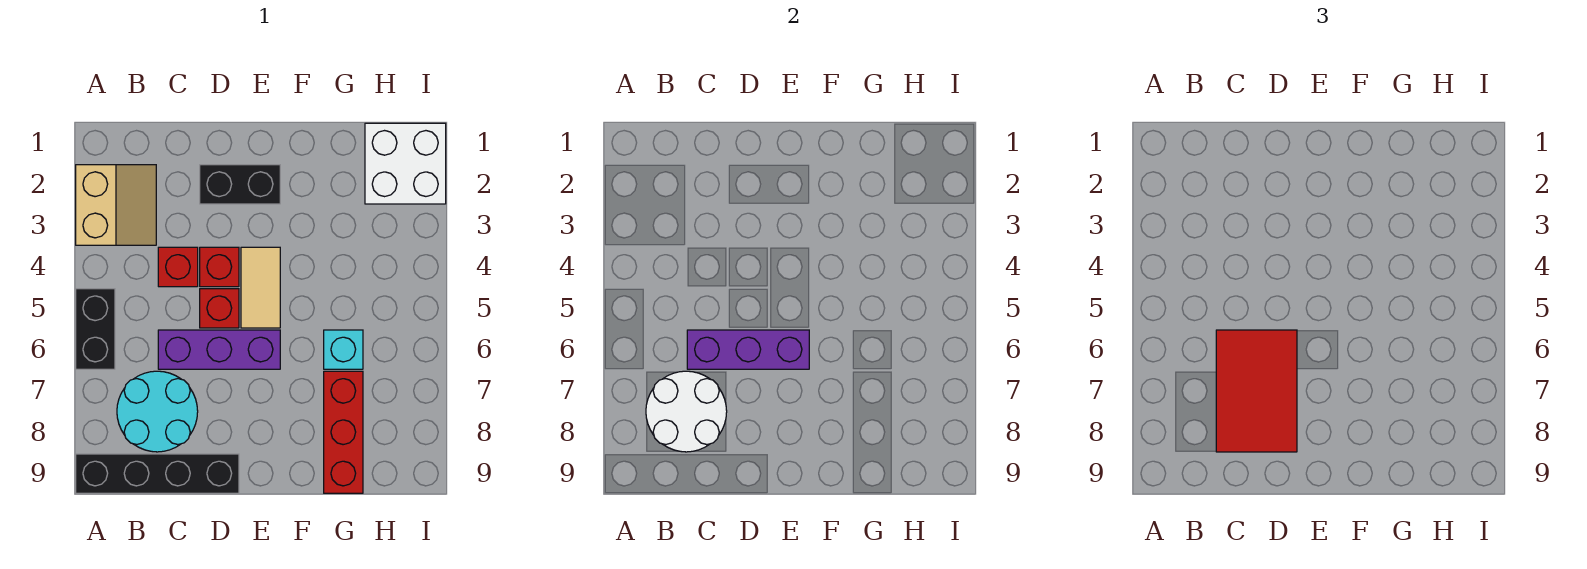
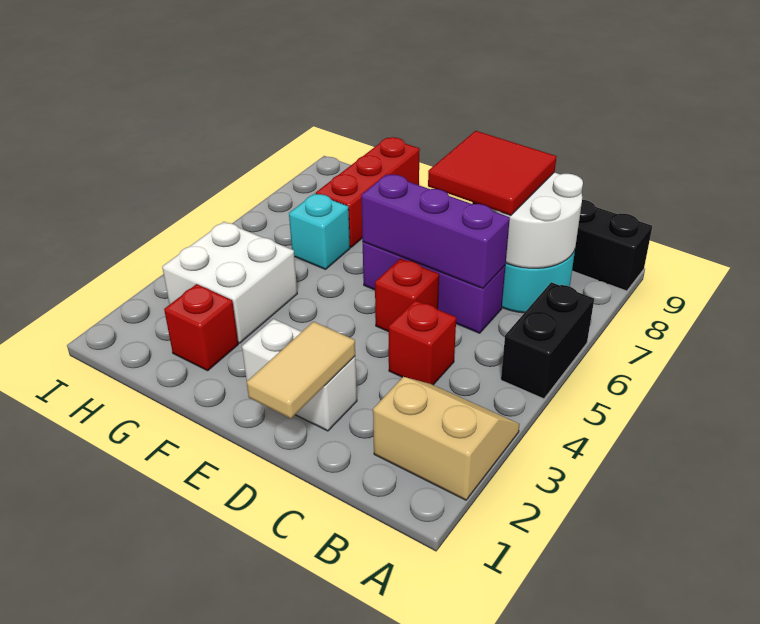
tan slope A2:B3 level 1 top A -> tan slope A2:B3 level 1 top 2
red tile C6:D8 level 3 -> red tile C7:D8 level 3
black brick D2:E2 level 1 -> white brick D2:E2 level 1
red brick D4 level 1 -> red brick G2 level 1
tan tile E4:E5 level 1 -> tan tile D1:D2 level 2
white brick H1:I2 level 1 -> white brick G3:H4 level 1

